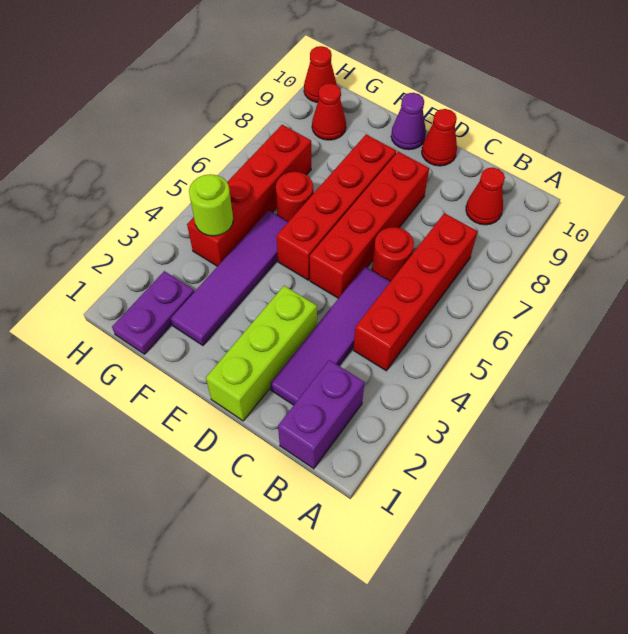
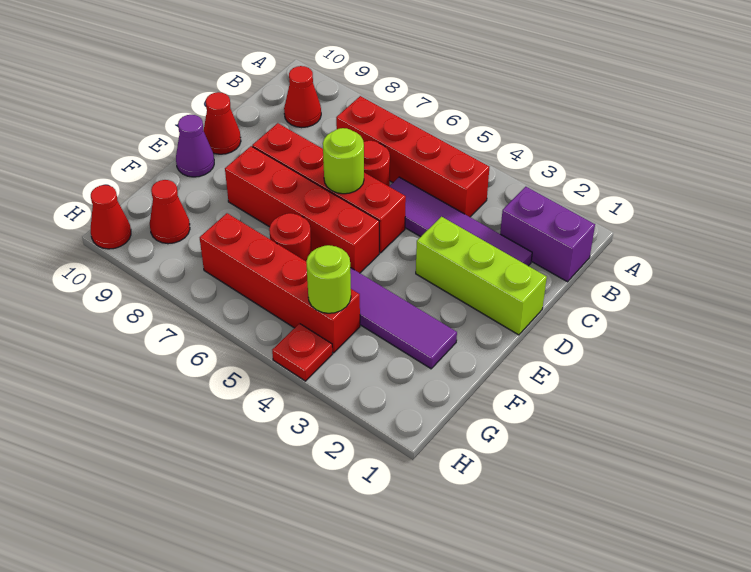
none -> lime round brick D6 level 2
purple plate G1:G2 level 1 -> none
none -> red plate H4 level 1

